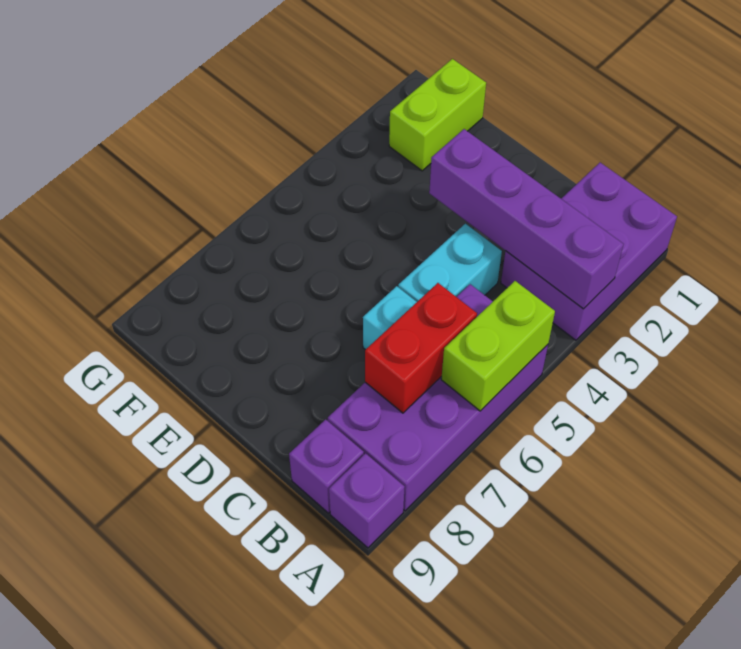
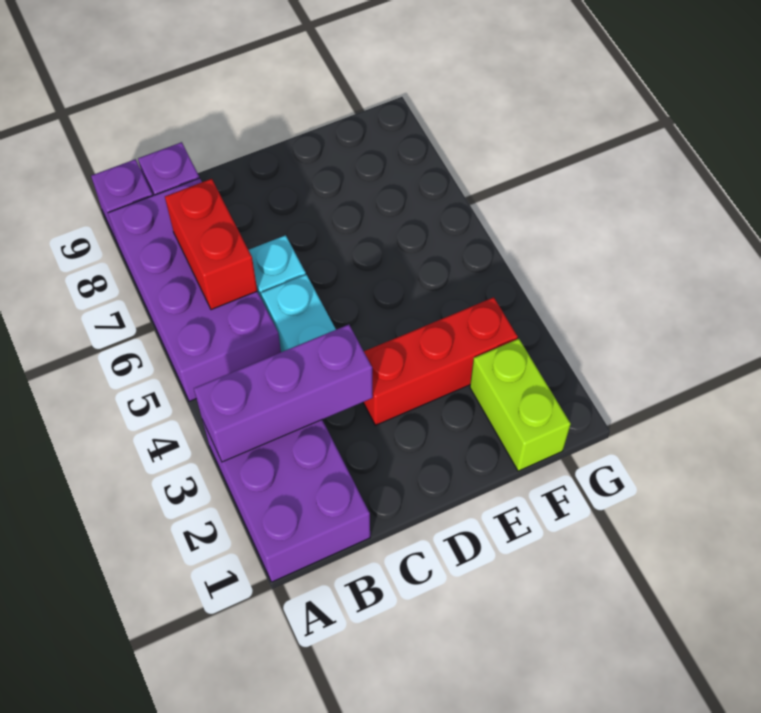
purple brick A3:D3 level 2 -> purple brick A3:C3 level 2
lime brick A5:A6 level 2 -> none
none -> red brick D3:F3 level 1

